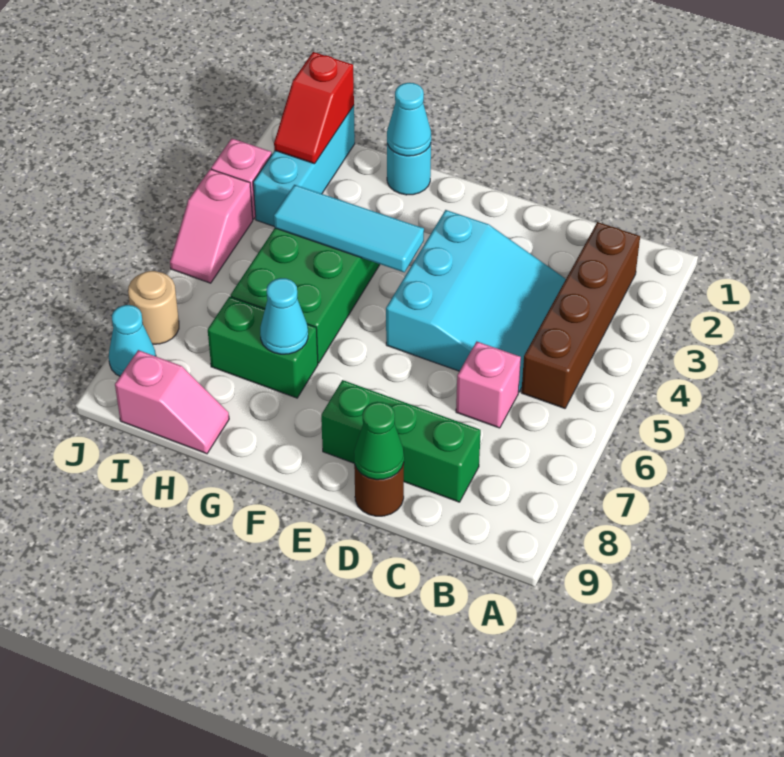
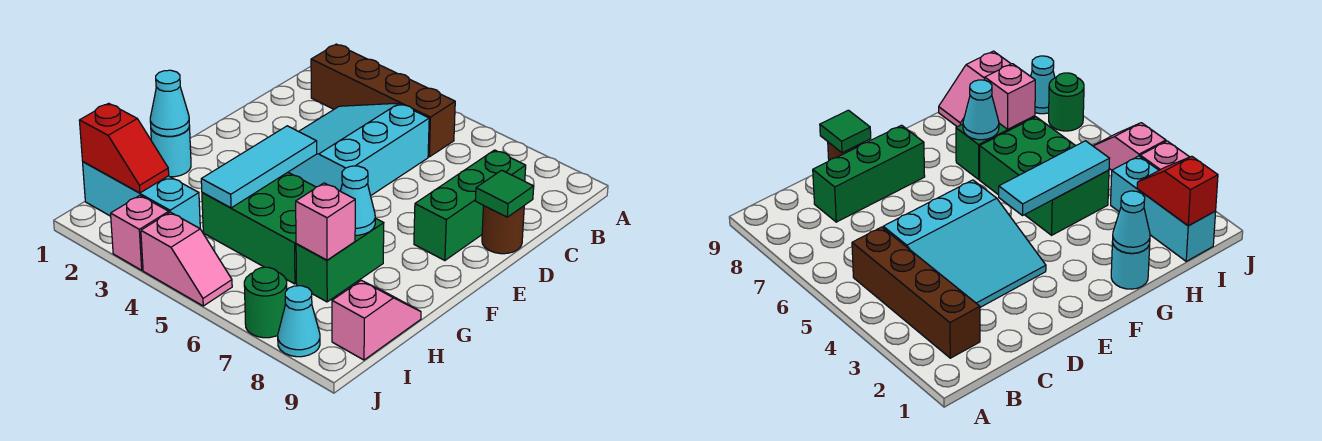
cyan slope C3:E5 level 1 top E -> cyan slope C3:E5 level 1 top 5
pink brick C6 level 1 -> pink brick H7 level 2
green cone D9 level 2 -> green tile D9 level 2
tan round brick J7 level 1 -> green round brick J7 level 1

